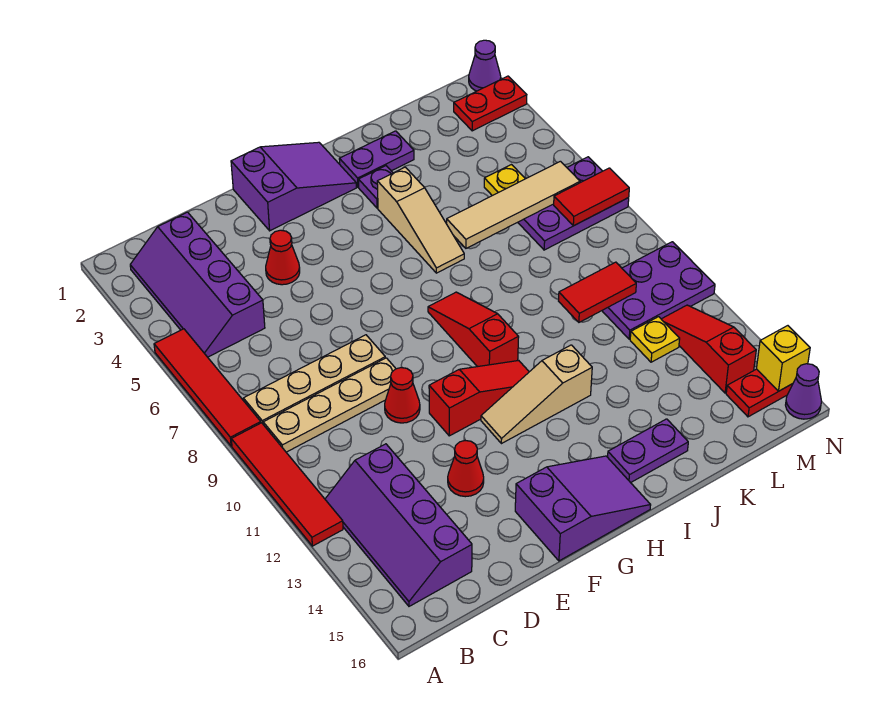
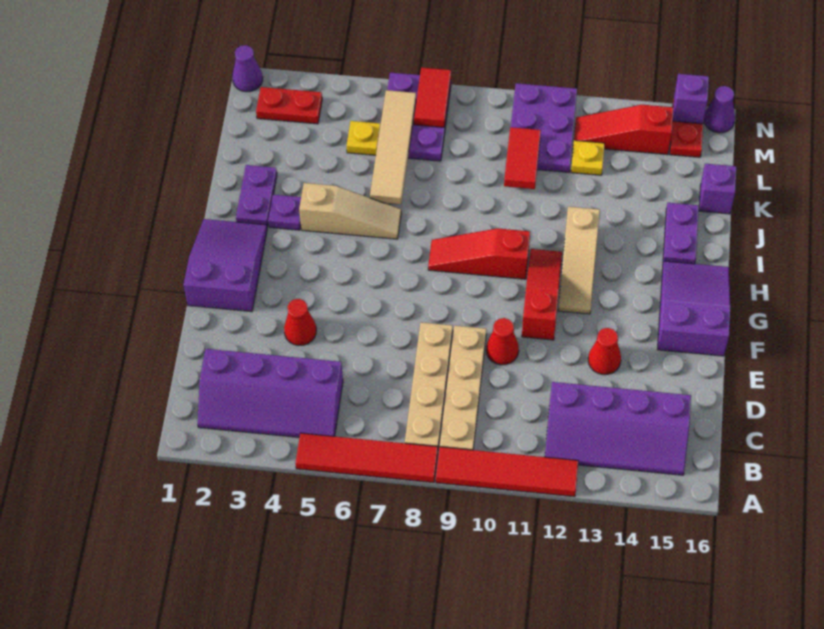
none -> purple brick K16 level 1
red plate M2:N2 level 1 -> red plate M2:M3 level 1
yellow brick N15 level 2 -> purple brick N15 level 2

